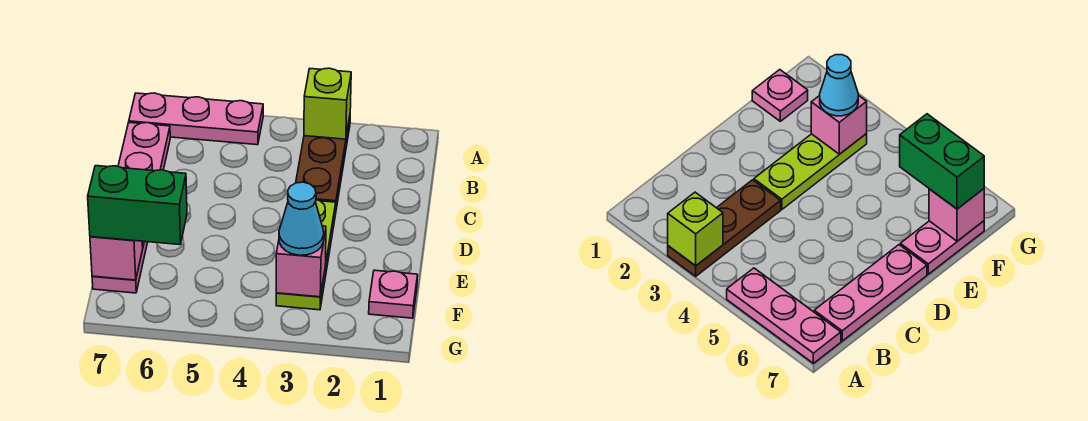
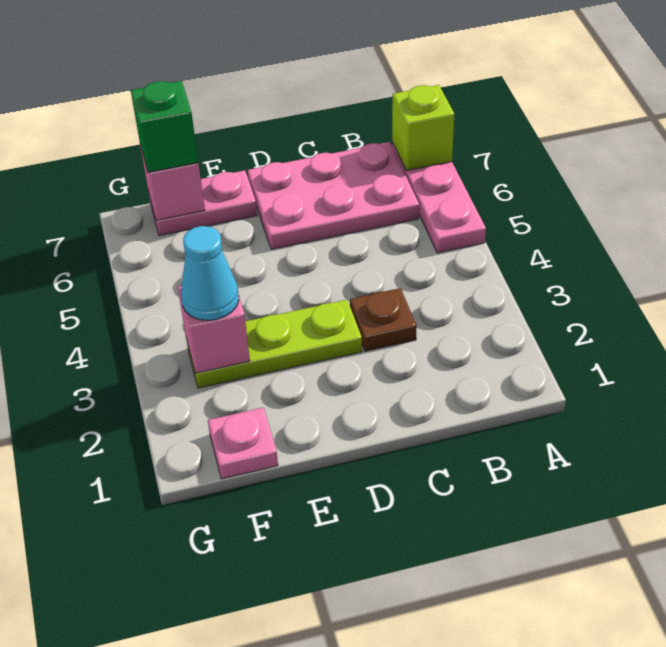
brown plate A3:C3 level 1 -> brown plate C3 level 1
lime brick A3 level 2 -> lime brick A7 level 2
pink plate B7:D7 level 1 -> pink plate B6:D7 level 1
green brick F6:F7 level 3 -> green brick F7 level 3

